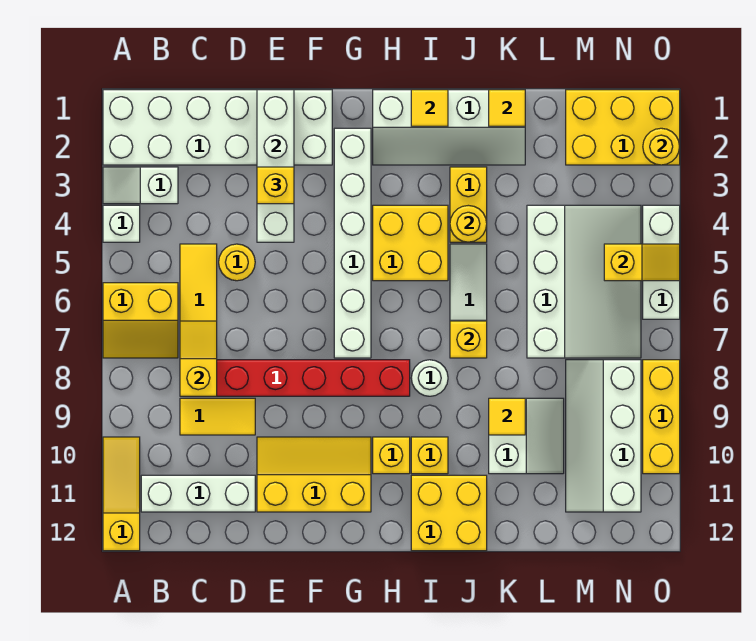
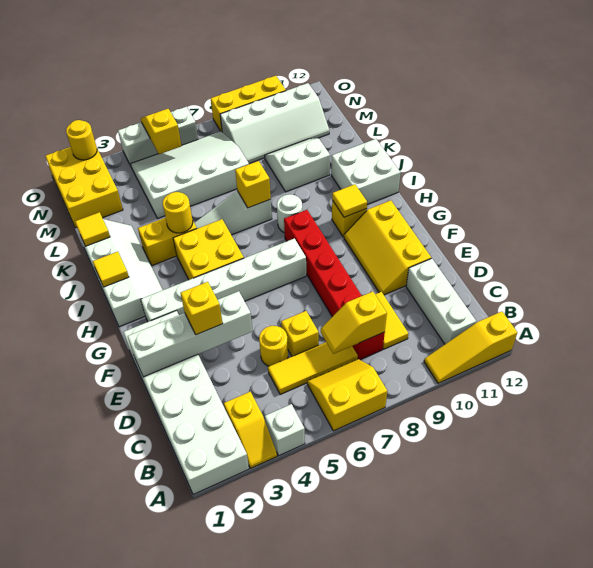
white slope A3:B3 level 1 top B -> yellow slope A3:B3 level 1 top B
yellow slope A6:B7 level 1 top 6 -> yellow slope A6:B7 level 1 top A
yellow brick I10 level 1 -> yellow brick D6 level 1
yellow brick I11:J12 level 1 -> white brick I11:J12 level 1
yellow tile K9 level 2 -> yellow tile H10 level 2

